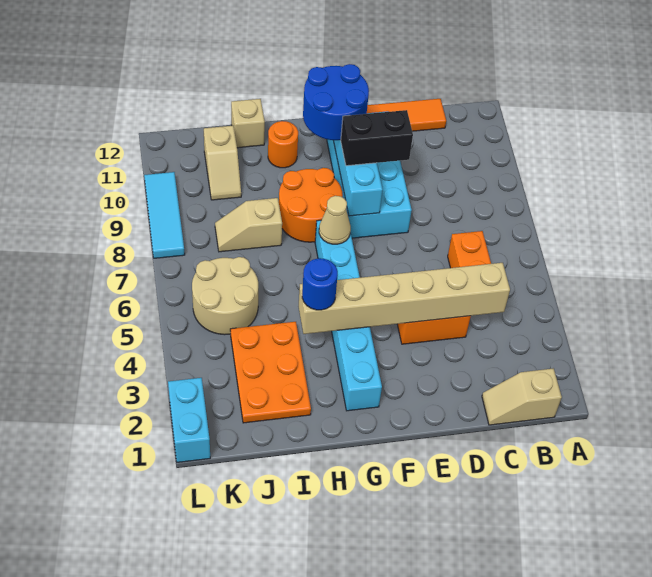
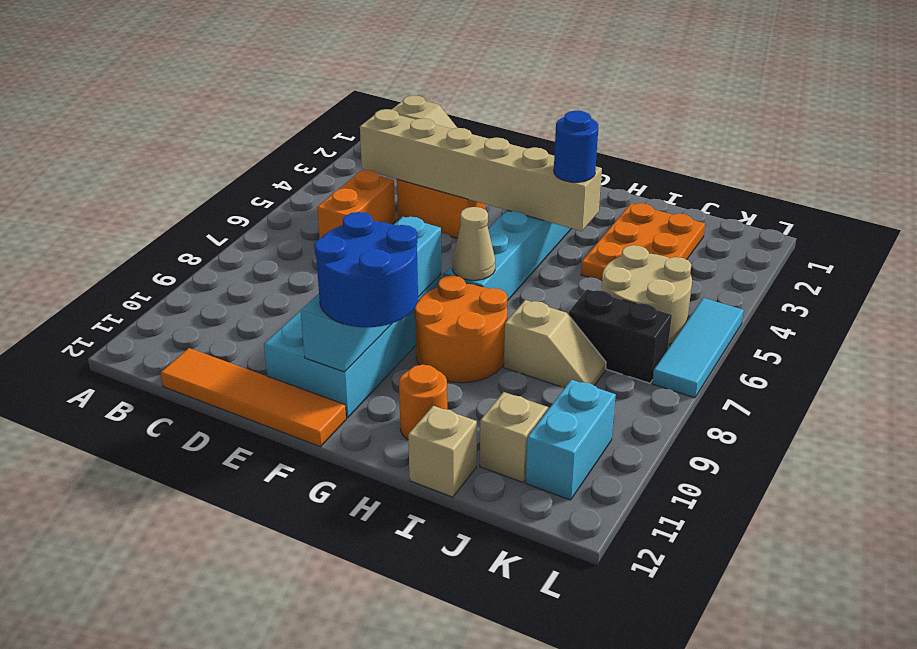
black brick E9:F9 level 3 -> black brick J7:K7 level 1
cyan brick L1:L2 level 1 -> cyan brick K10:K11 level 1
cyan tile L8:L10 level 1 -> cyan tile L5:L7 level 1

